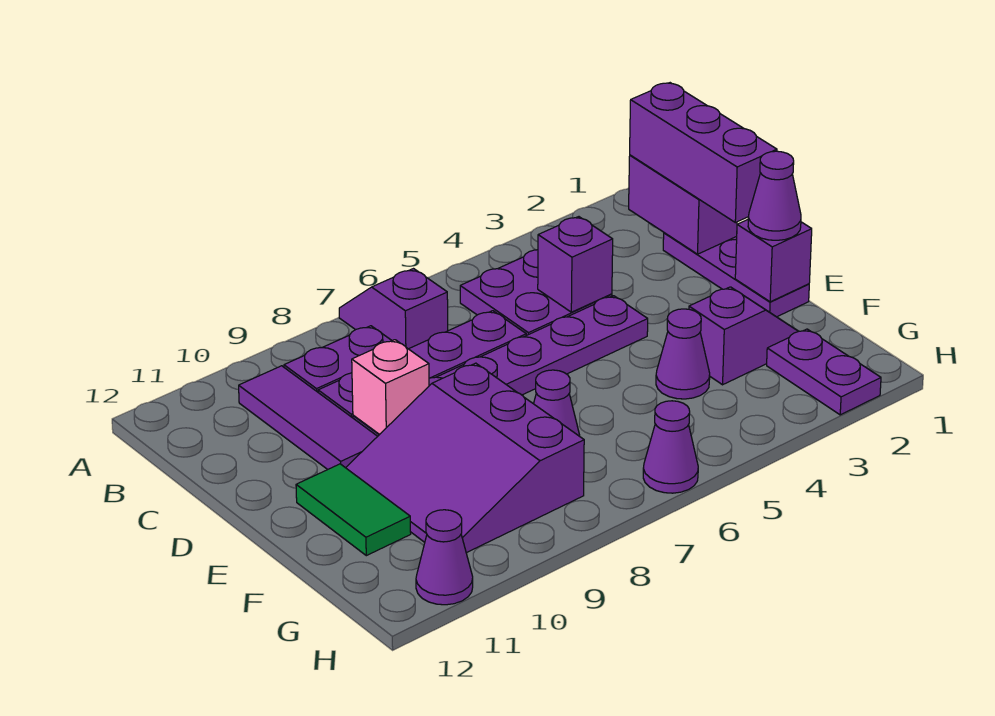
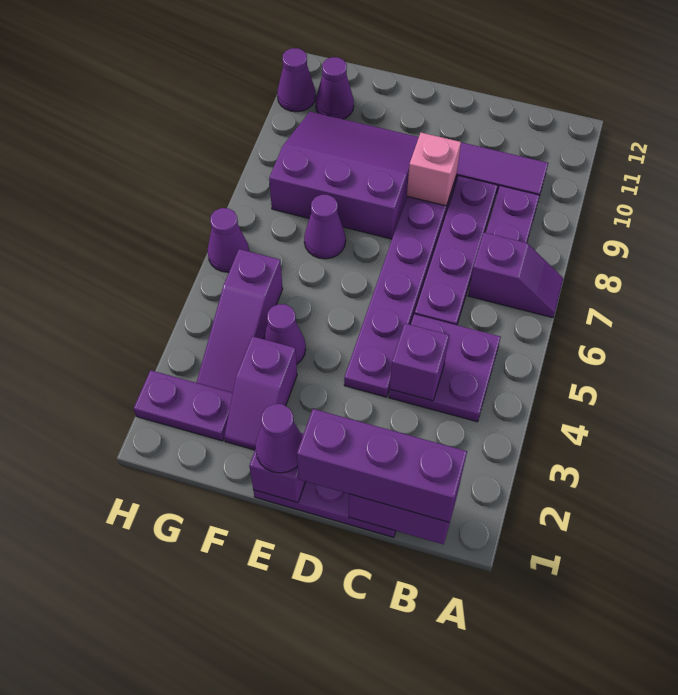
green tile E11:F11 level 1 -> none
none -> purple slope G3:G5 level 1 top 5
none -> purple cone G11 level 1

